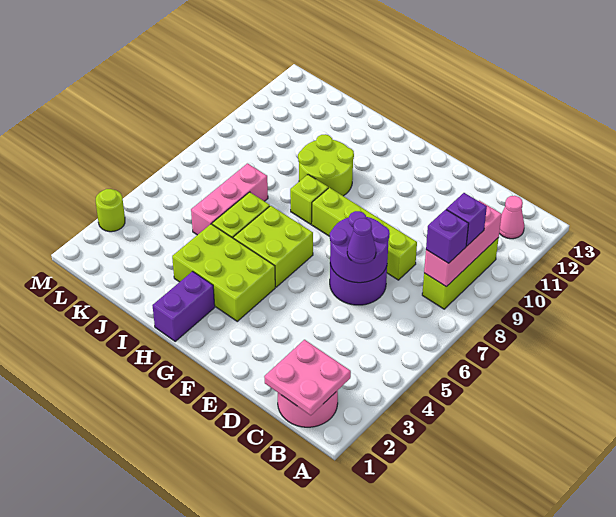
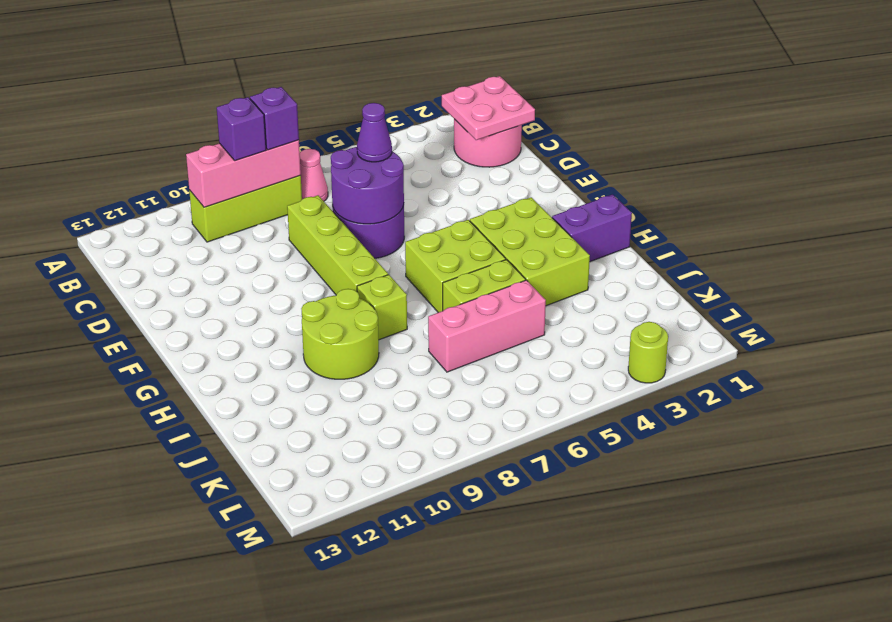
pink cone B12 level 1 -> pink cone B7 level 1

